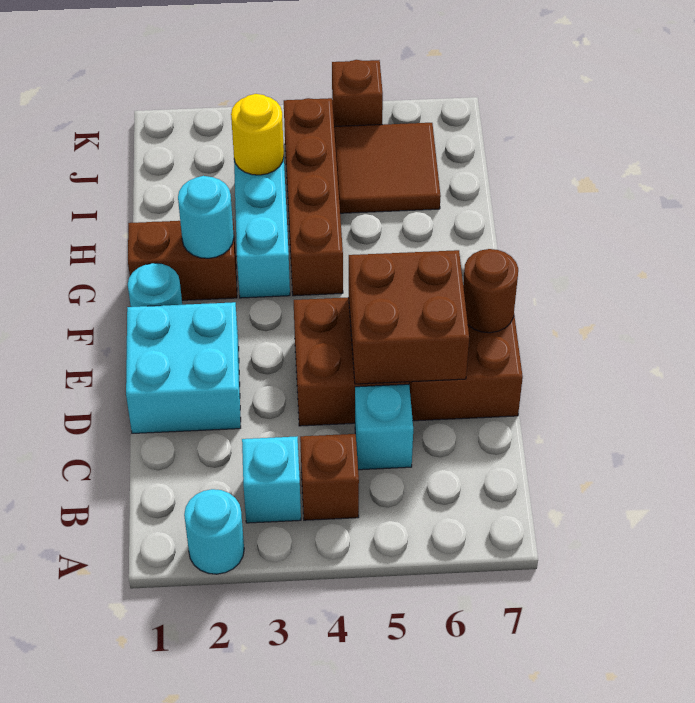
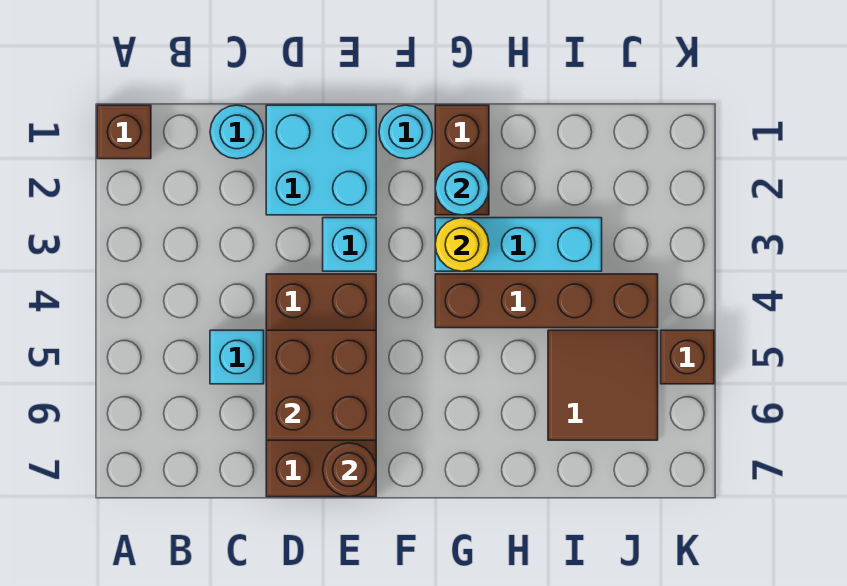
cyan round brick A2 level 1 -> cyan round brick C1 level 1
cyan brick B3 level 1 -> cyan brick E3 level 1
brown brick B4 level 1 -> brown brick A1 level 1
yellow round brick I3 level 2 -> yellow round brick G3 level 2

